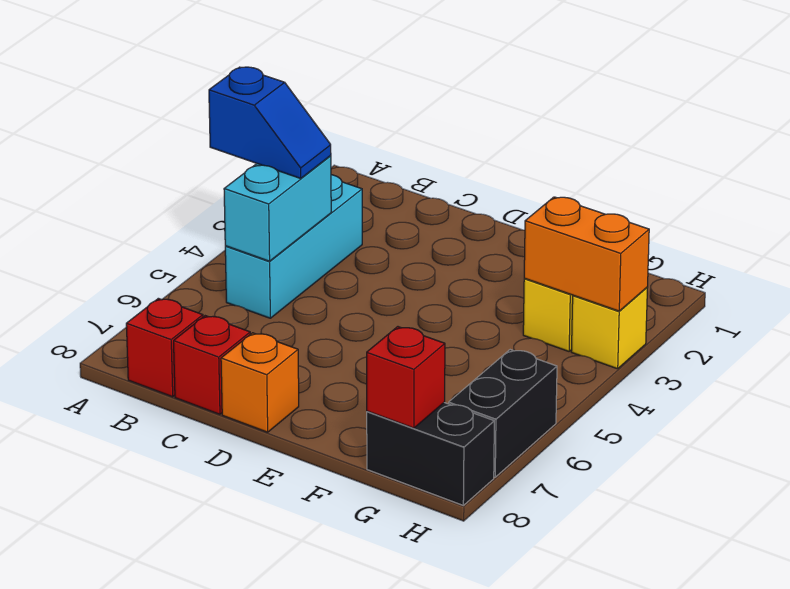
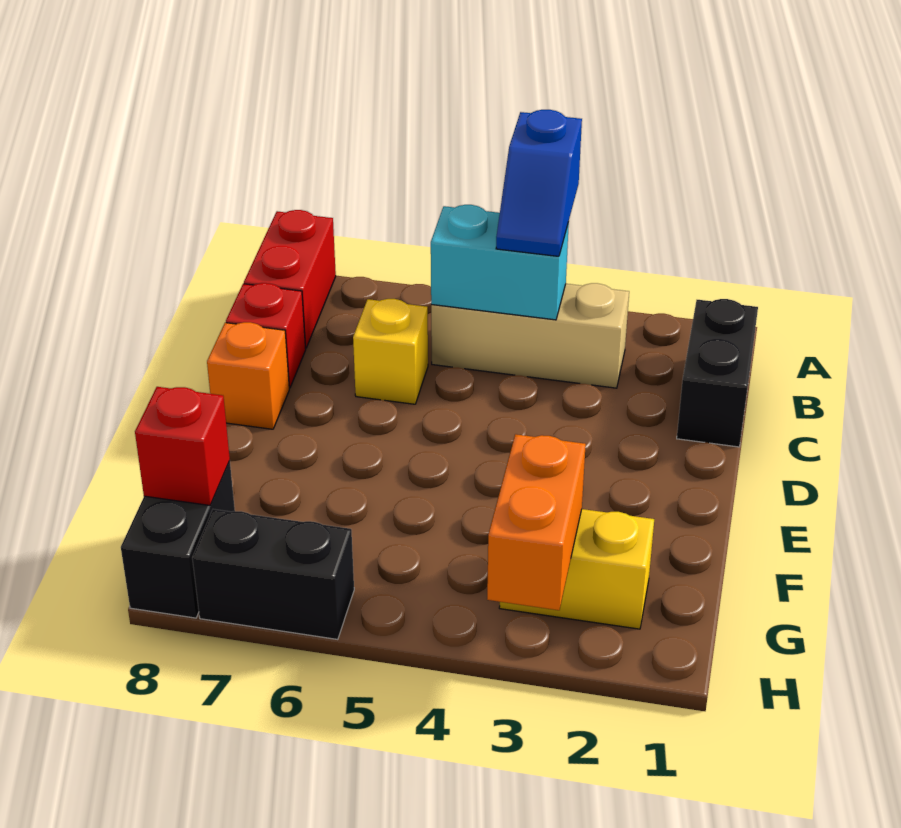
none -> black brick B1:C1 level 1
cyan brick B3:B5 level 1 -> tan brick B3:B5 level 1
red brick B8 level 1 -> red brick A8:B8 level 1
yellow brick H3 level 1 -> yellow brick C6 level 1

